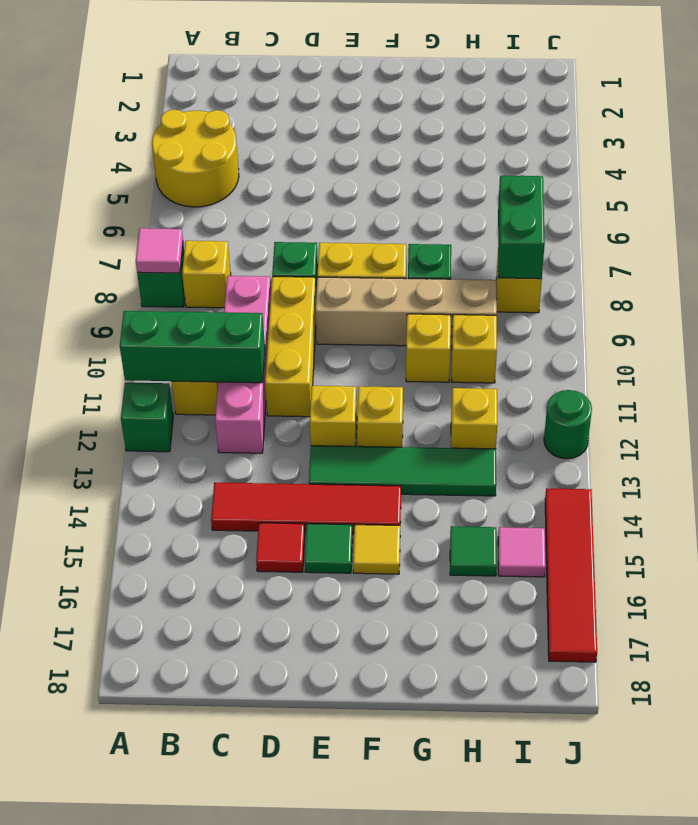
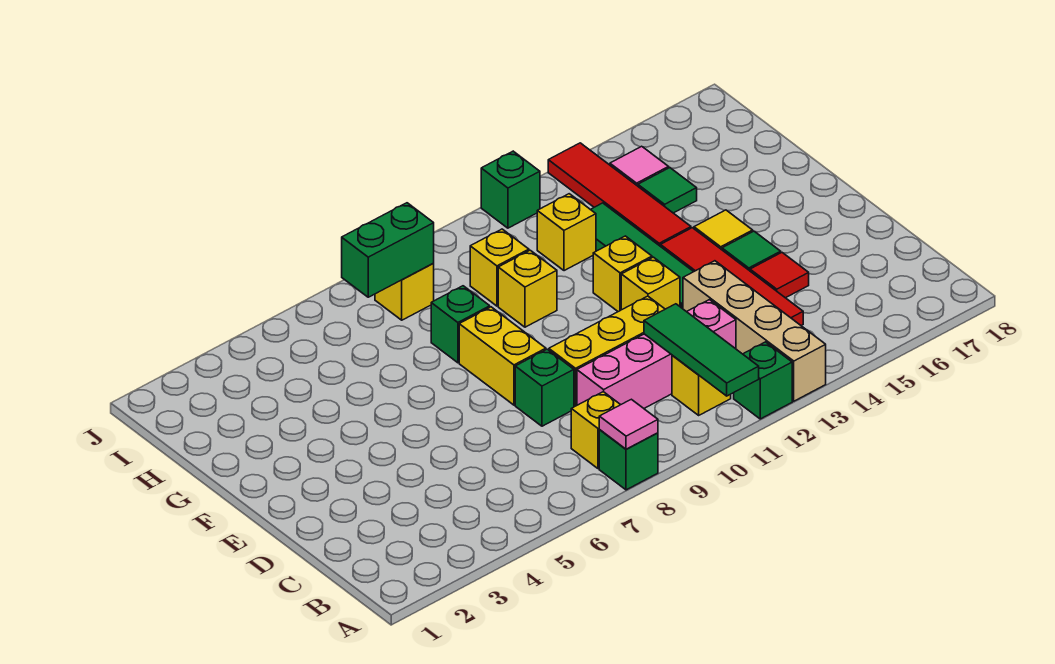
yellow round brick A4:B5 level 1 -> none
green brick A11:C11 level 2 -> green tile A11:C11 level 2
tan brick E9:H9 level 1 -> tan brick A13:D13 level 1
green round brick J12 level 1 -> green brick J12 level 1
red tile J14:J17 level 1 -> red tile G14:J14 level 1

